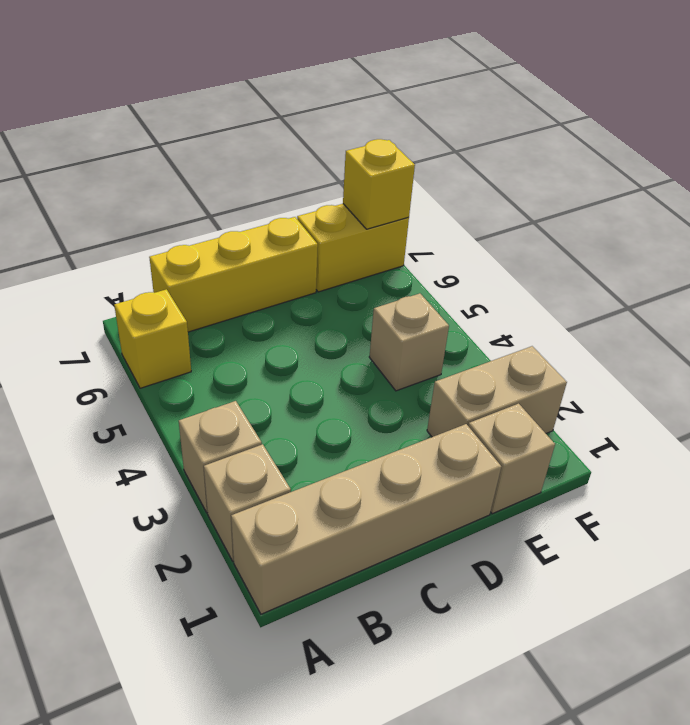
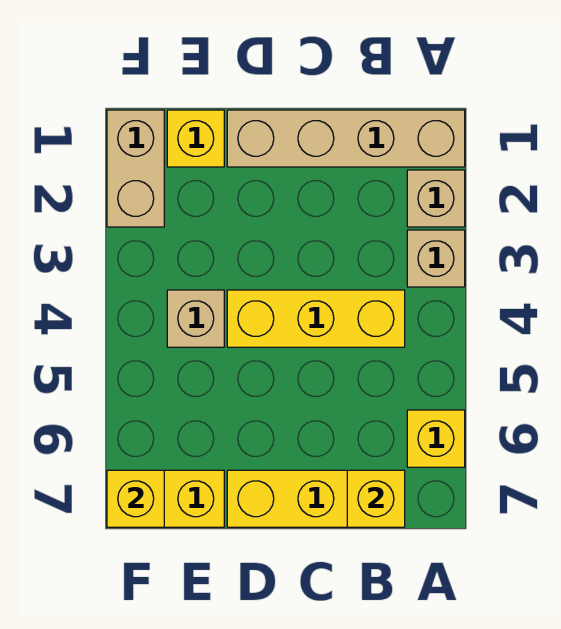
none -> yellow brick B4:D4 level 1
none -> yellow brick B7 level 2
tan brick E1 level 1 -> yellow brick E1 level 1
tan brick E2:F2 level 1 -> tan brick F1:F2 level 1

